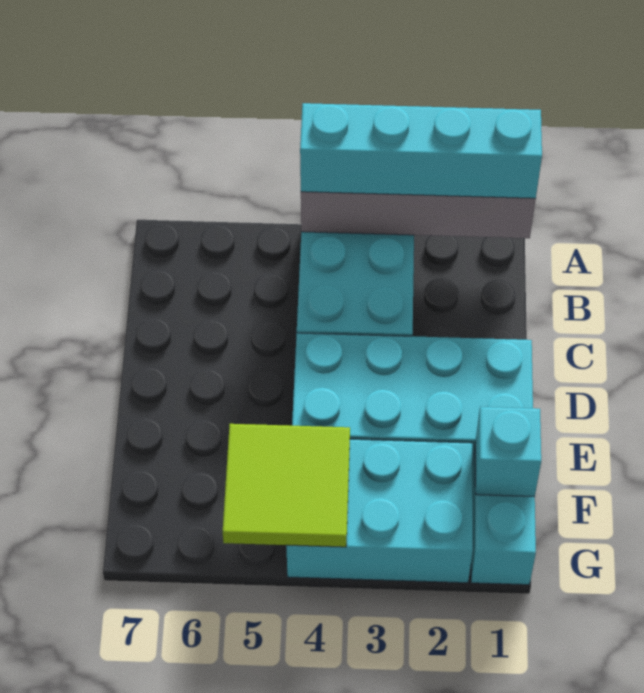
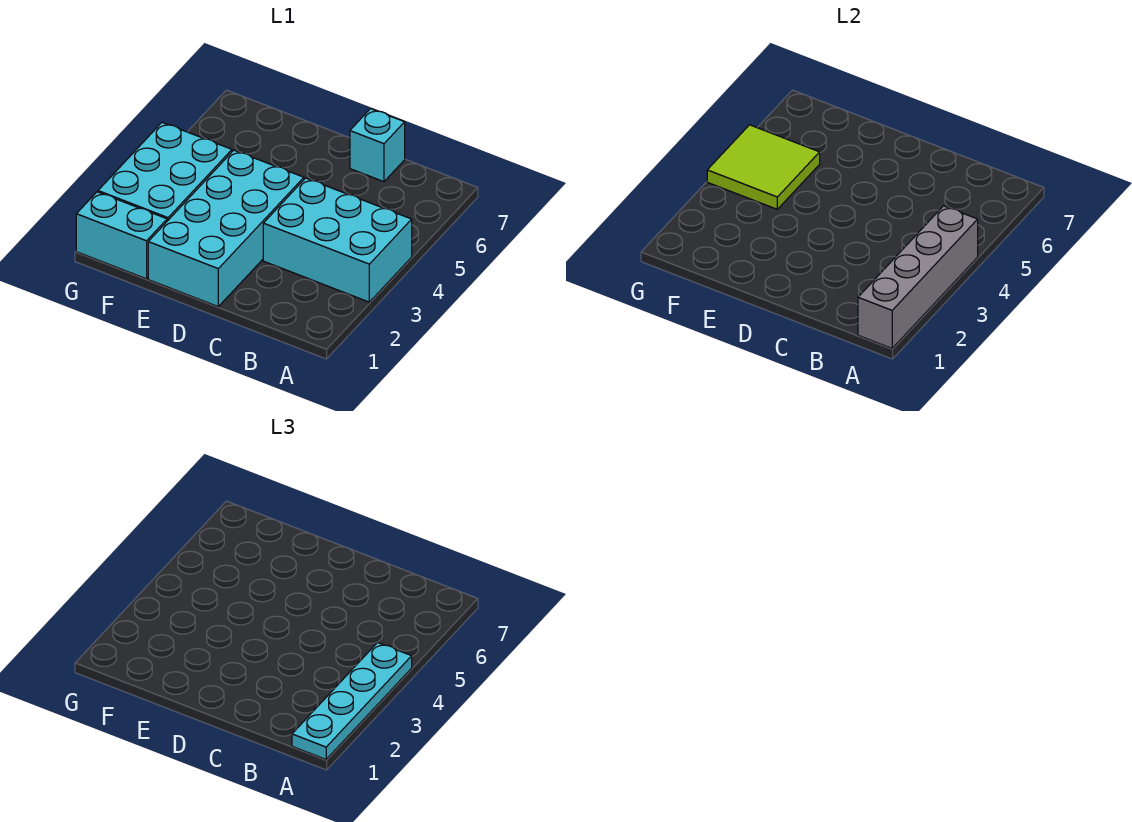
cyan brick A1:A4 level 3 -> cyan plate A1:A4 level 3
cyan brick F1 level 2 -> cyan brick C7 level 1

